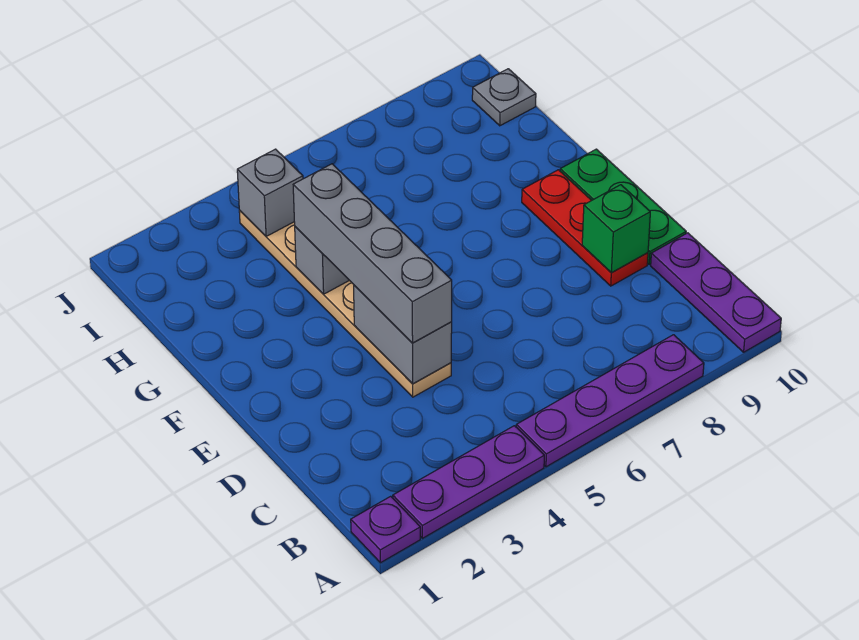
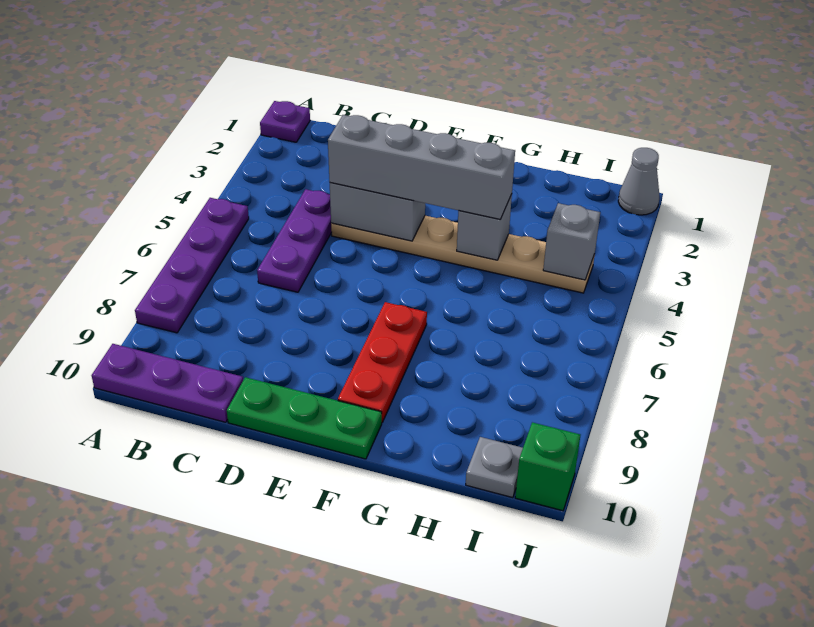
purple plate A2:A4 level 1 -> purple plate C4:C6 level 1
red plate D9:F9 level 1 -> red plate F7:F9 level 1
green brick D9 level 2 -> green brick J10 level 1
none -> grey cone J1 level 1

